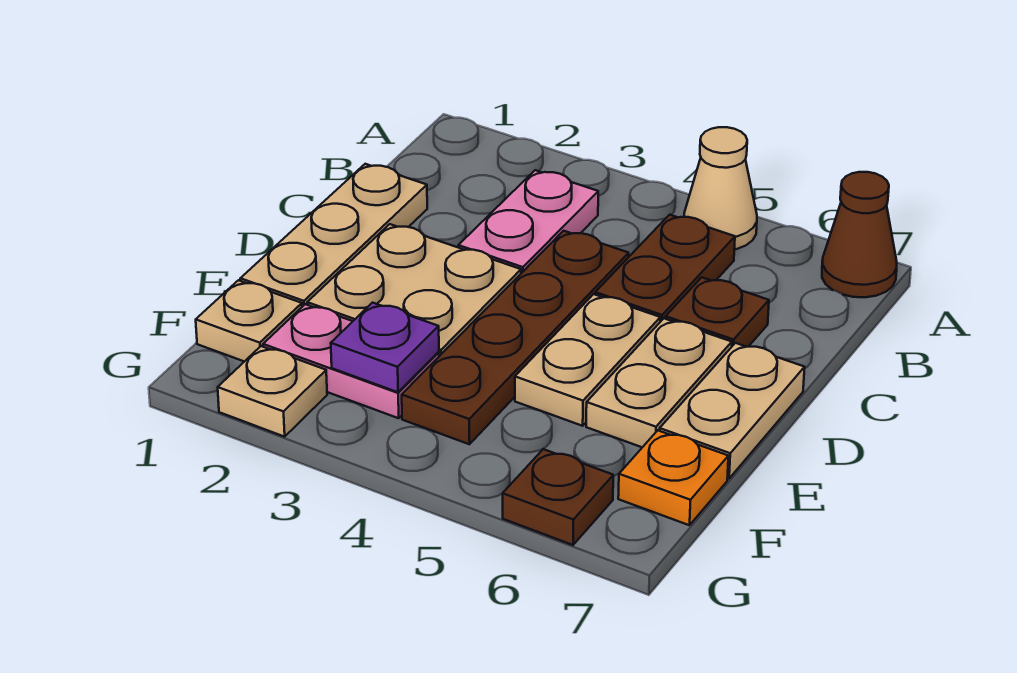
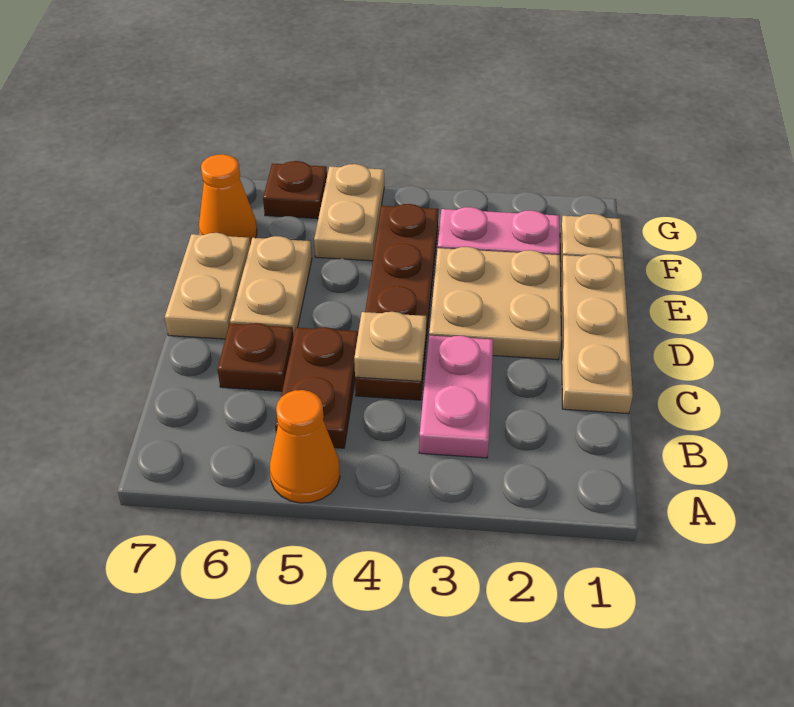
tan cone A5 level 1 -> orange cone A5 level 1
brown cone A7 level 1 -> none
tan plate D5:E5 level 1 -> tan plate F5:G5 level 1
purple plate F3 level 2 -> none
orange plate F7 level 1 -> orange cone F7 level 1
tan plate G2 level 1 -> tan plate C4 level 2

